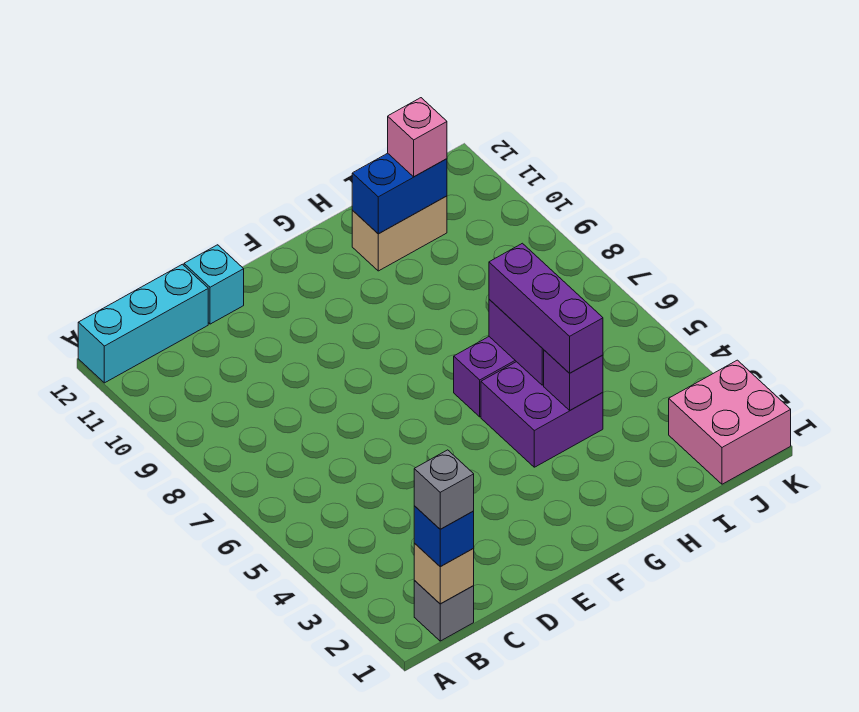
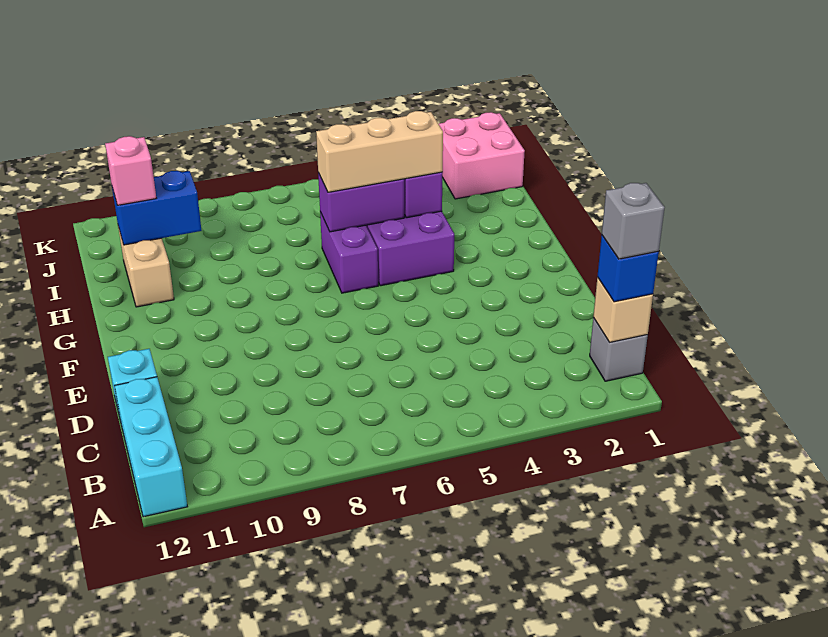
purple brick H4:H6 level 3 -> tan brick H4:H6 level 3
blue brick H11:I11 level 2 -> blue brick I10:I11 level 2

